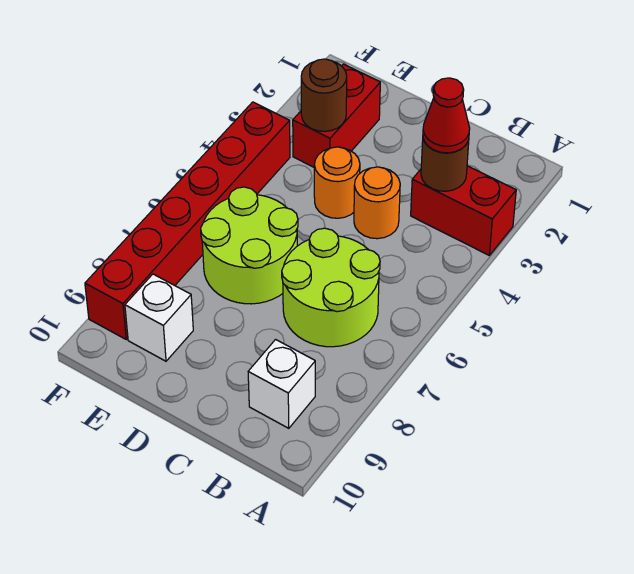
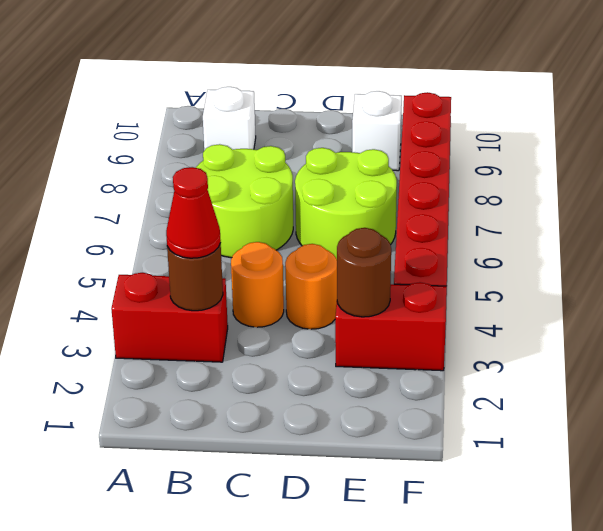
red brick E2:E3 level 1 -> red brick E3:F3 level 1

